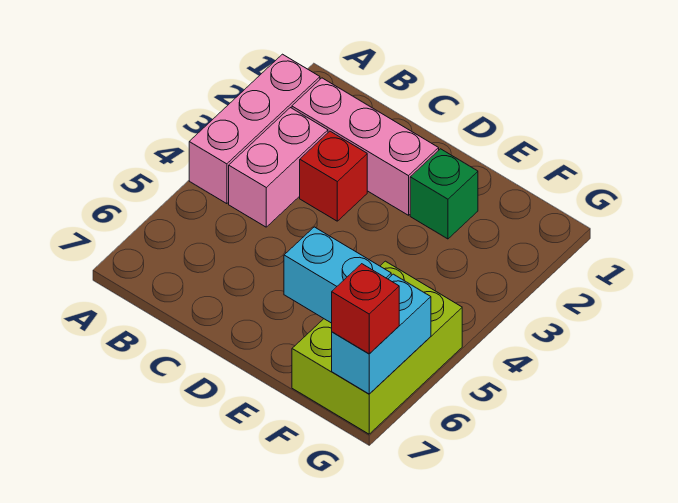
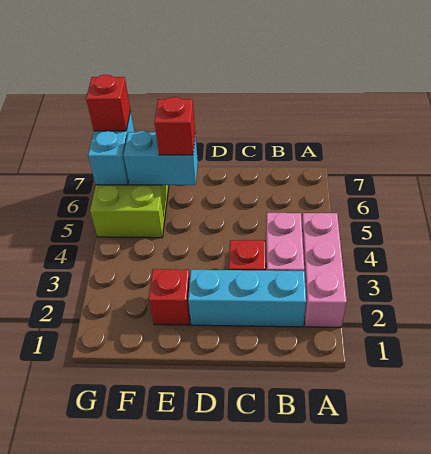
pink brick B2:D2 level 1 -> cyan brick B2:D2 level 1
green brick E2 level 1 -> red brick E2 level 1
none -> red brick E6 level 3

